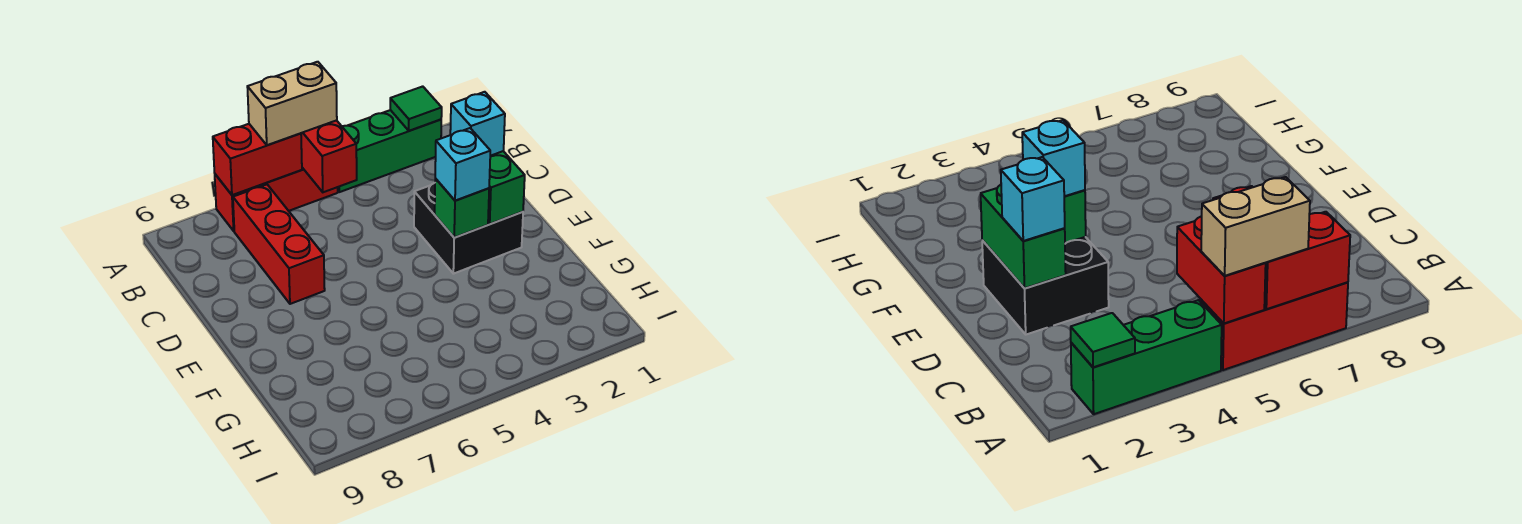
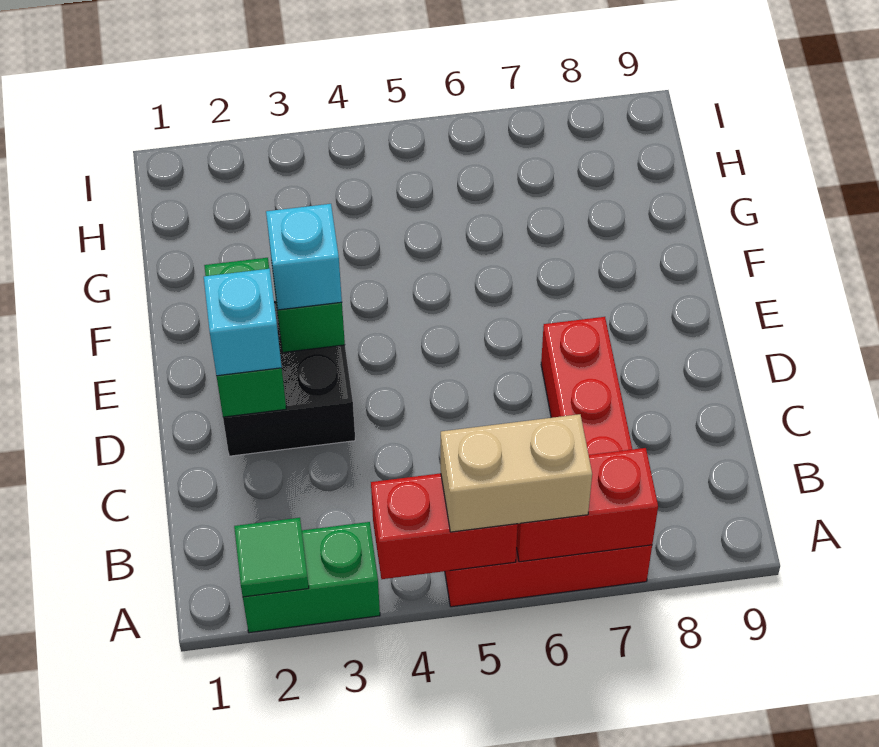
green brick A2:A4 level 1 -> green brick A2:A3 level 1
red brick A5:B5 level 2 -> red brick A4:A5 level 2

